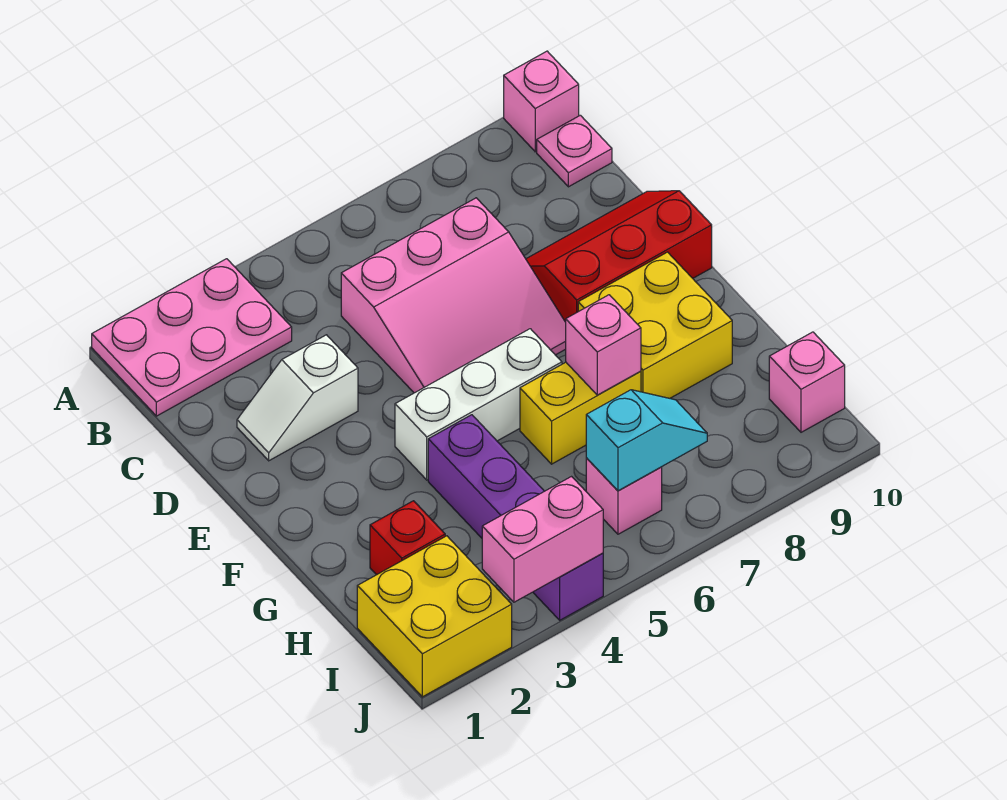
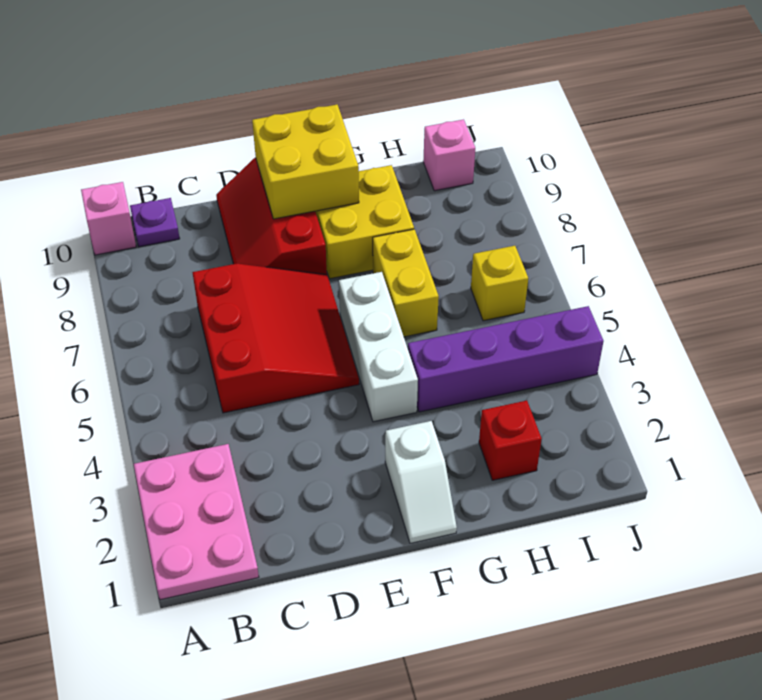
pink plate B10 level 1 -> purple plate B10 level 1
pink slope C5:E7 level 1 top C -> red slope C5:E7 level 1 top C
white slope D2:D3 level 1 top 3 -> white slope F1:F2 level 1 top 2
pink brick G7 level 2 -> none
yellow brick I1:J2 level 1 -> yellow brick E9:F10 level 2
pink brick I6 level 1 -> yellow brick I6 level 1
cyan slope I6:I7 level 2 top 6 -> none
pink brick J3:J4 level 2 -> none

